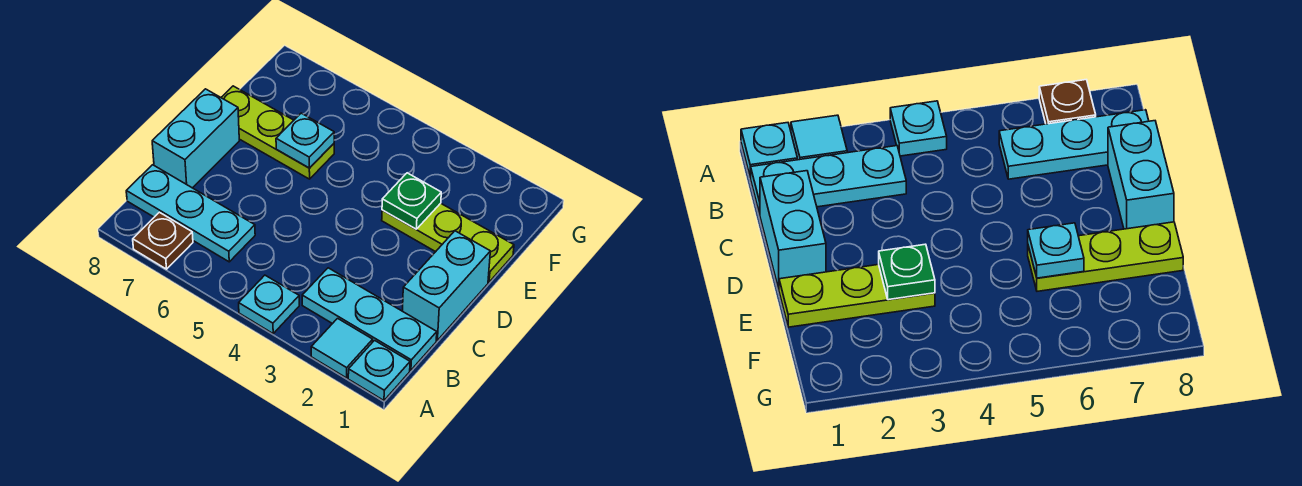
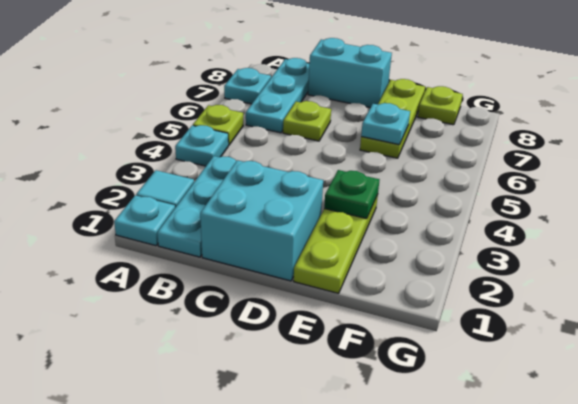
none -> lime plate A5 level 1
brown plate A7 level 1 -> cyan plate A7 level 1
cyan brick C1:D1 level 1 -> cyan brick C1:D2 level 1
none -> lime plate C6 level 1
none -> lime plate F8 level 1

